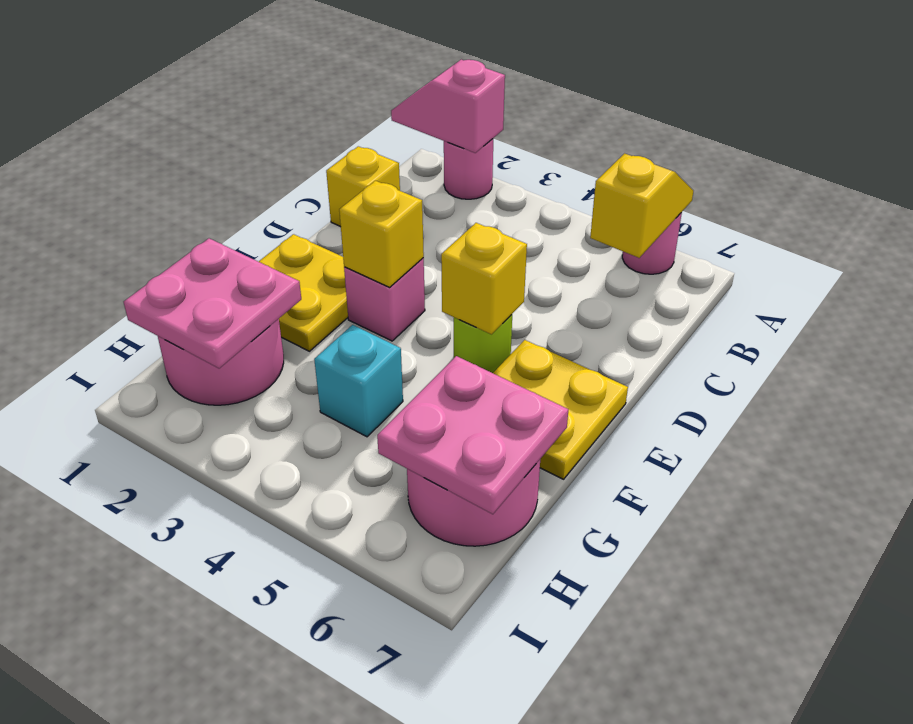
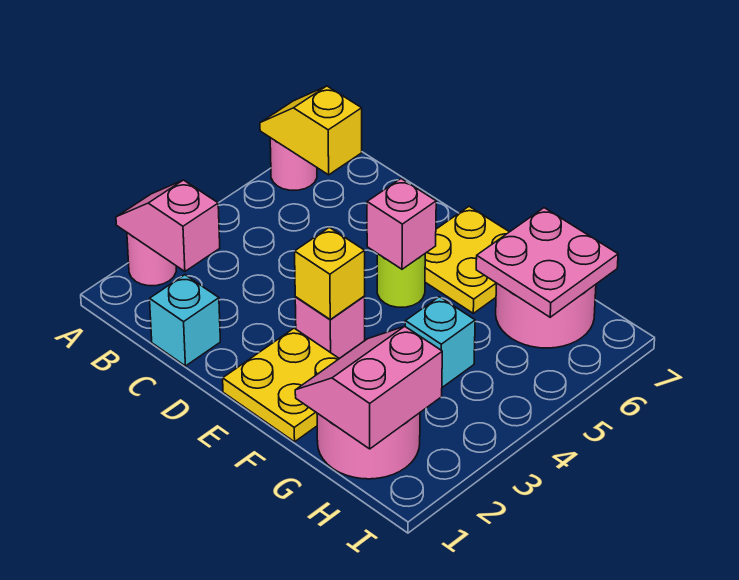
pink slope A1:A2 level 2 top 2 -> pink slope A2:B2 level 2 top B
yellow brick C1 level 1 -> cyan brick C1 level 1
yellow brick E5 level 2 -> pink brick E5 level 2
pink plate G1:H2 level 2 -> pink slope G1:H2 level 2 top H

